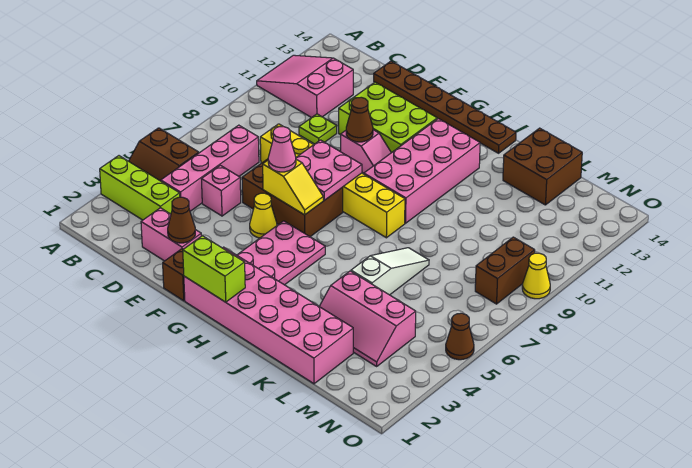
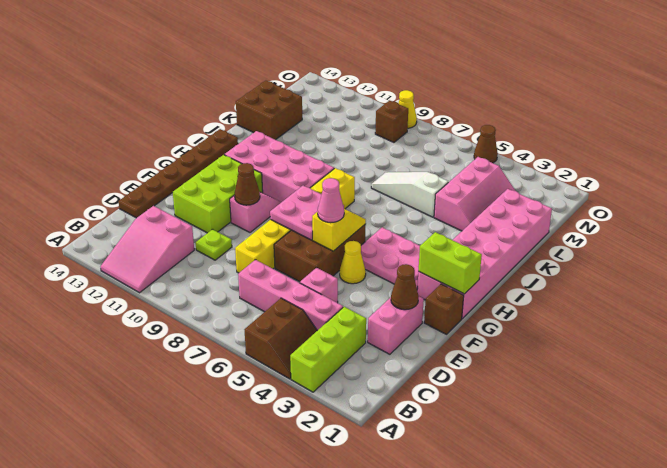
lime brick G1:H1 level 2 -> lime brick G1:G2 level 2
brown brick N8:N9 level 1 -> brown brick N9 level 1

